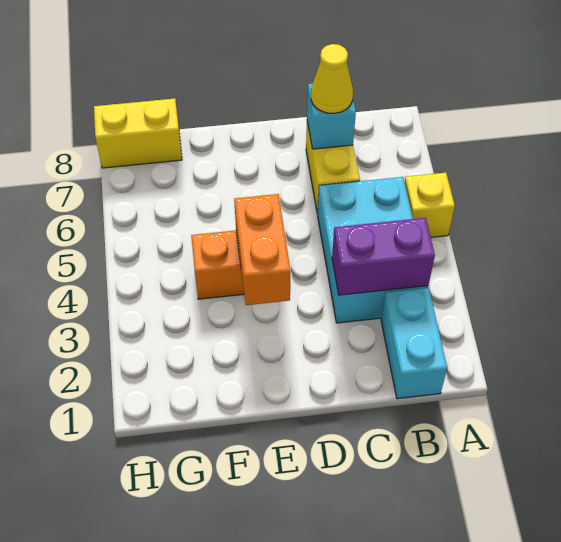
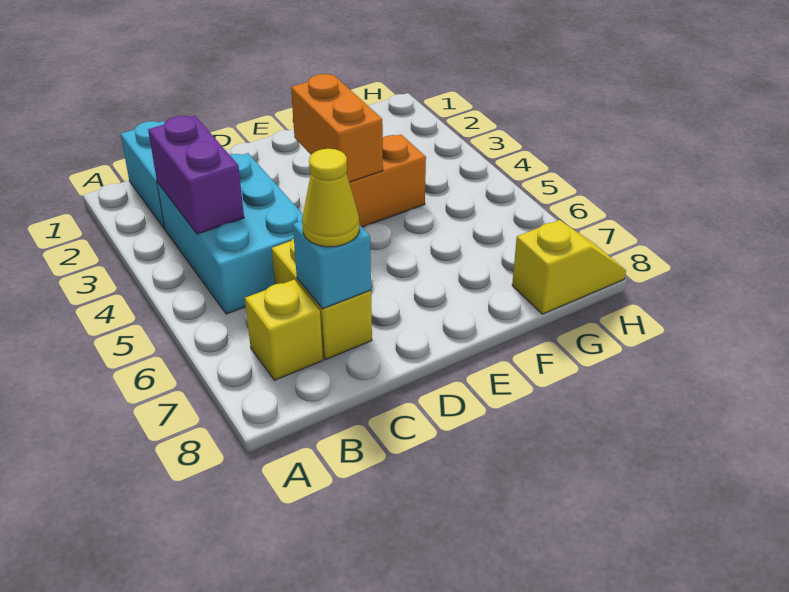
yellow brick A5 level 1 -> yellow brick B7 level 1
purple brick B3:C3 level 2 -> purple brick B3:B4 level 2
yellow brick G8:H8 level 1 -> yellow slope G8:H8 level 1 top G

